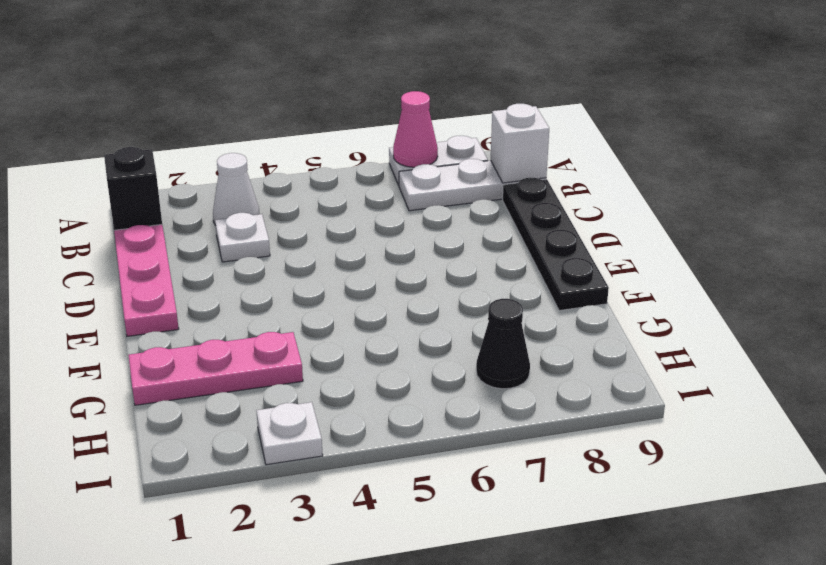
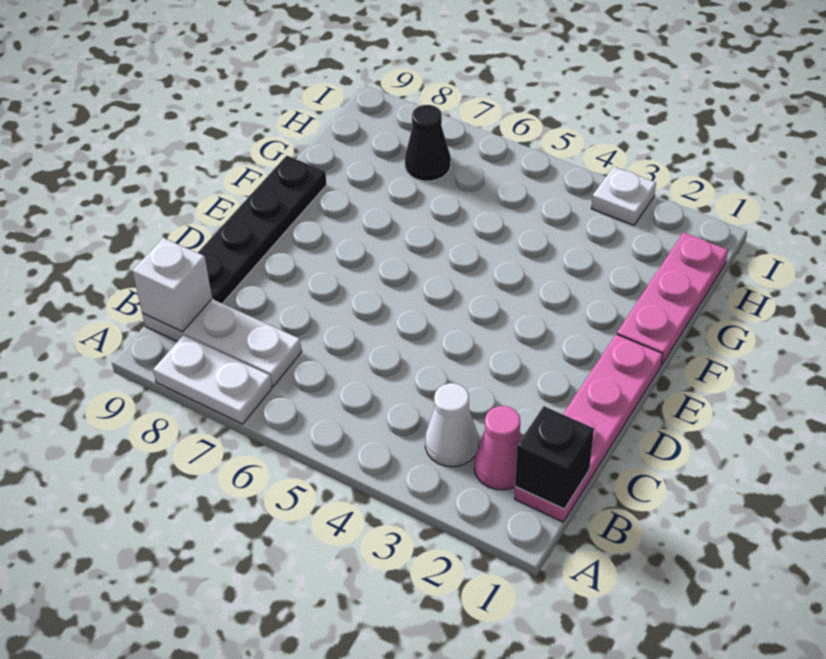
pink cone A7 level 2 -> pink cone B2 level 1
white plate C3 level 1 -> none
pink plate G1:G3 level 1 -> pink plate F1:H1 level 1

